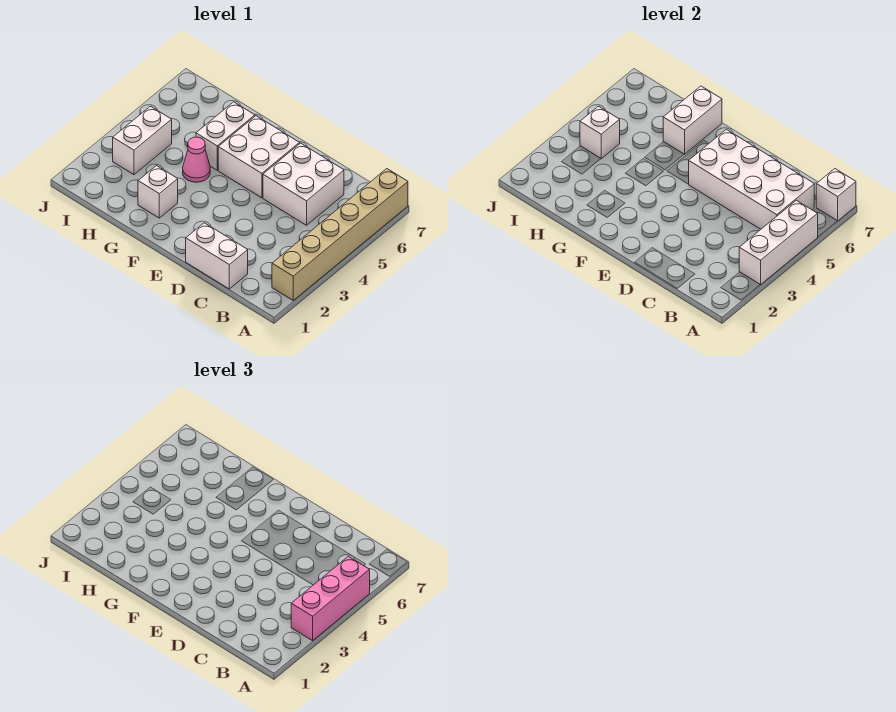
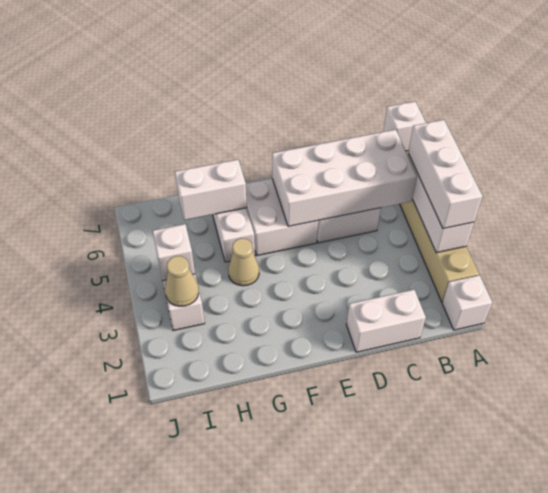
pink brick A3:A5 level 3 -> white brick A3:A5 level 3
white brick G2 level 1 -> white brick A1 level 1
pink cone G4 level 1 -> tan cone G4 level 1
white brick G6:G7 level 2 -> white brick G6:H6 level 2
none -> tan cone I3 level 2

